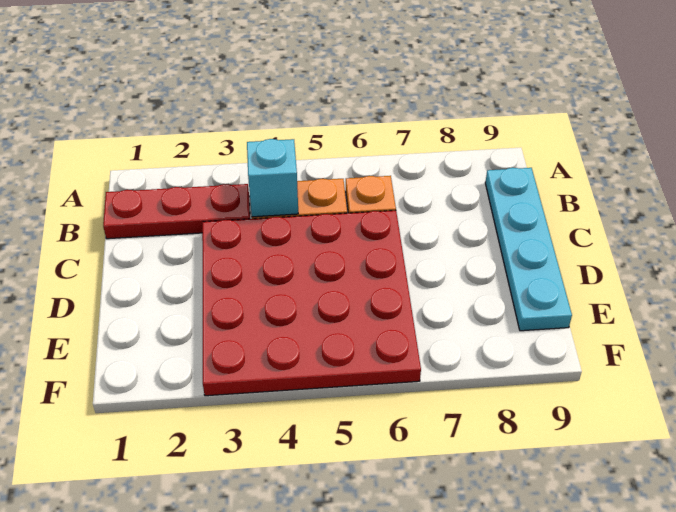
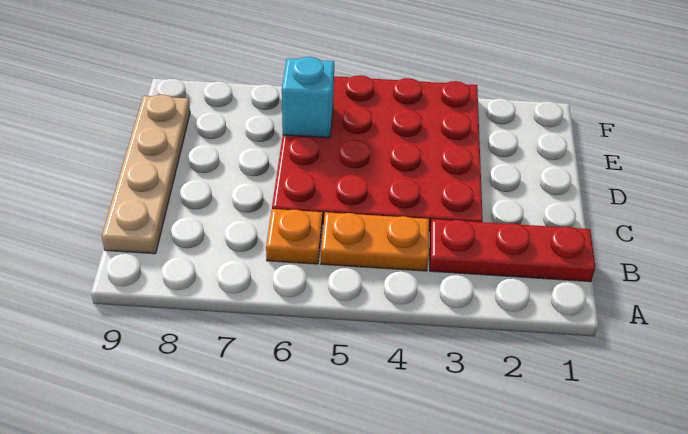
cyan brick B4 level 2 -> cyan brick E6 level 2
cyan plate B9:E9 level 1 -> tan plate B9:E9 level 1

